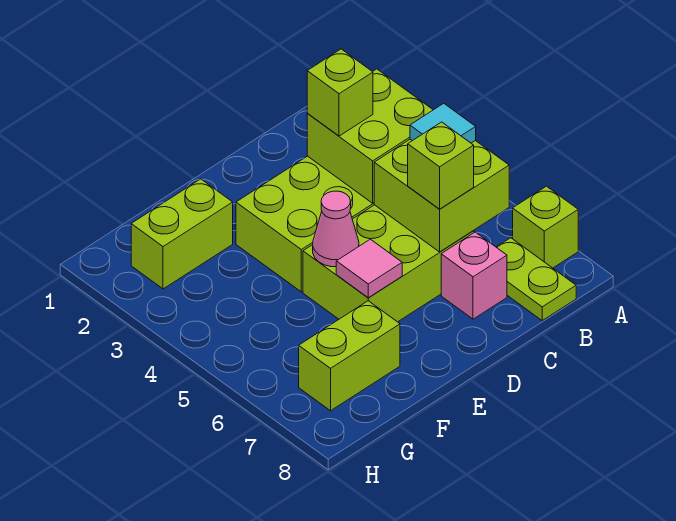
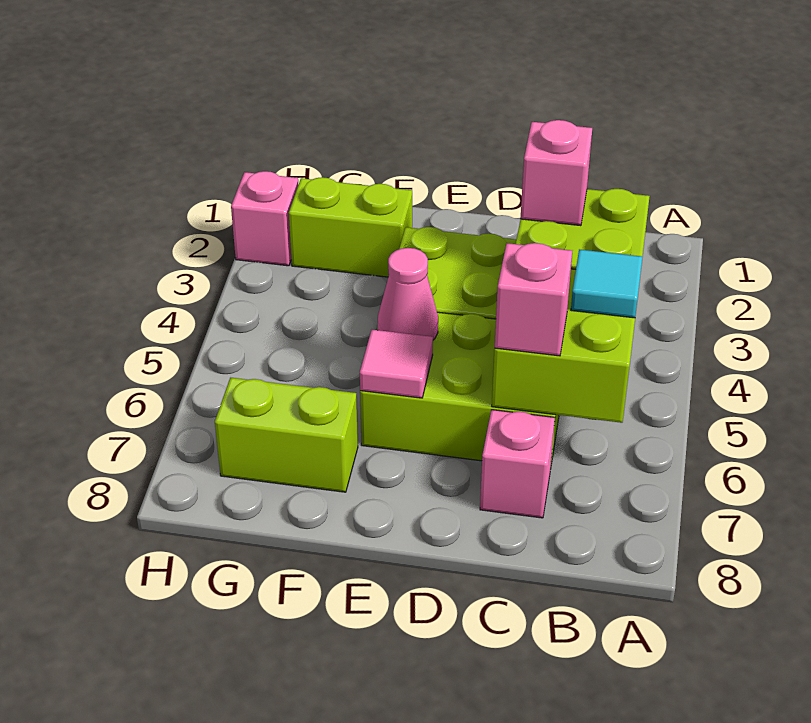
lime brick A7 level 1 -> none
lime plate B7:B8 level 1 -> none
lime brick C3 level 3 -> pink brick C3 level 3
lime brick C6 level 3 -> pink brick C6 level 3
none -> pink brick H2 level 1

